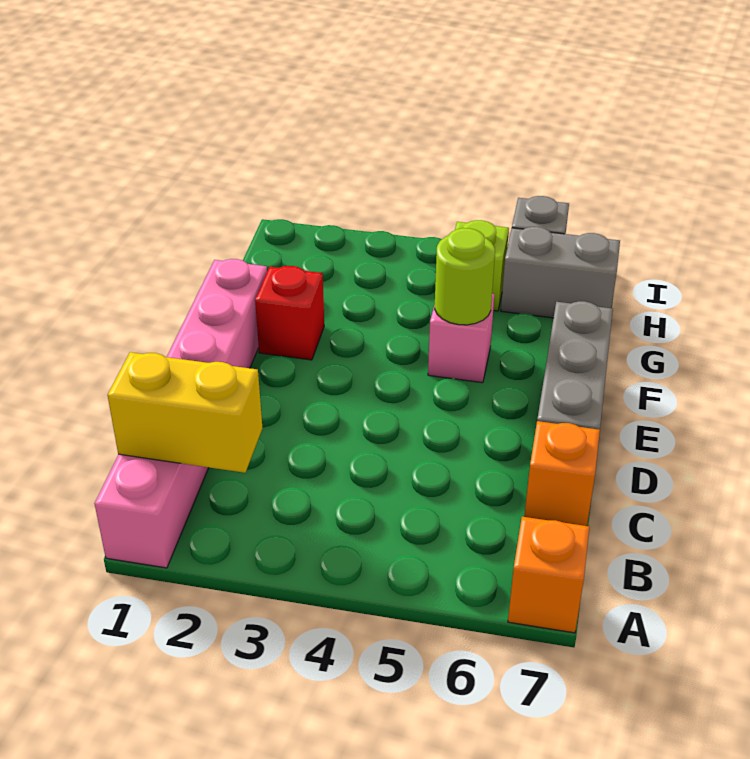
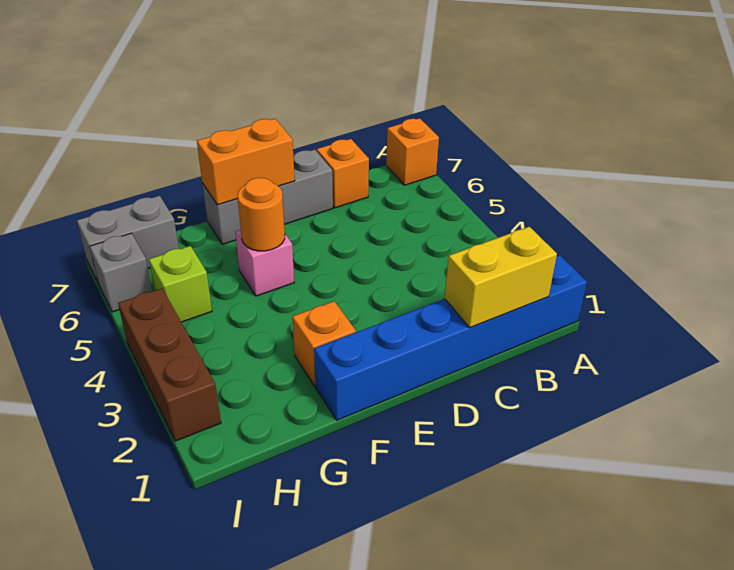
pink brick A1:F1 level 1 -> blue brick A1:F1 level 1
yellow brick B1:B2 level 2 -> yellow brick B1:C1 level 2
none -> orange brick E7:F7 level 2
red brick F2 level 1 -> orange brick F2 level 1
lime round brick F5 level 2 -> orange round brick F5 level 2
grey brick H6:H7 level 1 -> grey brick H7:I7 level 1
none -> brown brick I2:I4 level 1

